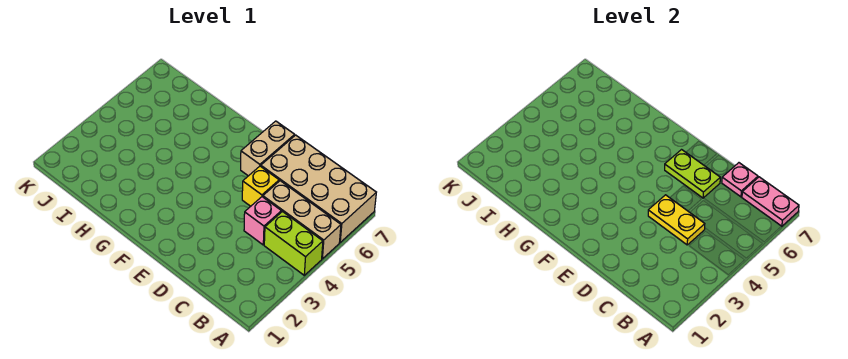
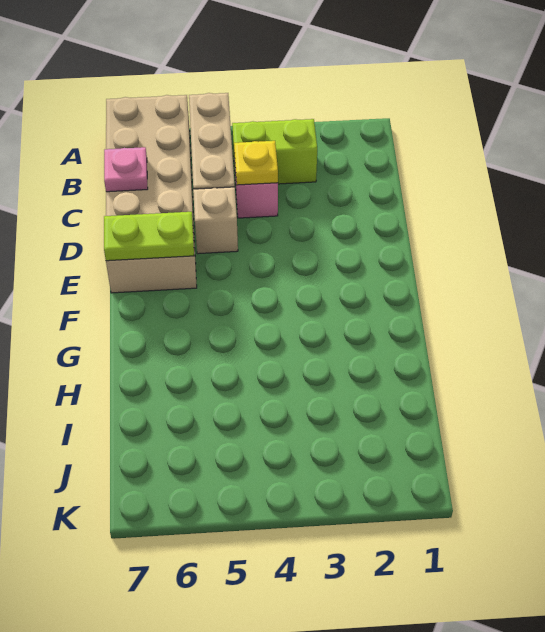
lime brick A4:B4 level 1 -> lime brick B3:B4 level 1
pink plate A7:B7 level 2 -> none
yellow plate C4:D4 level 2 -> yellow plate C4 level 2
yellow brick D5 level 1 -> tan brick D5 level 1
lime plate D6:E6 level 2 -> lime plate E6:E7 level 2

